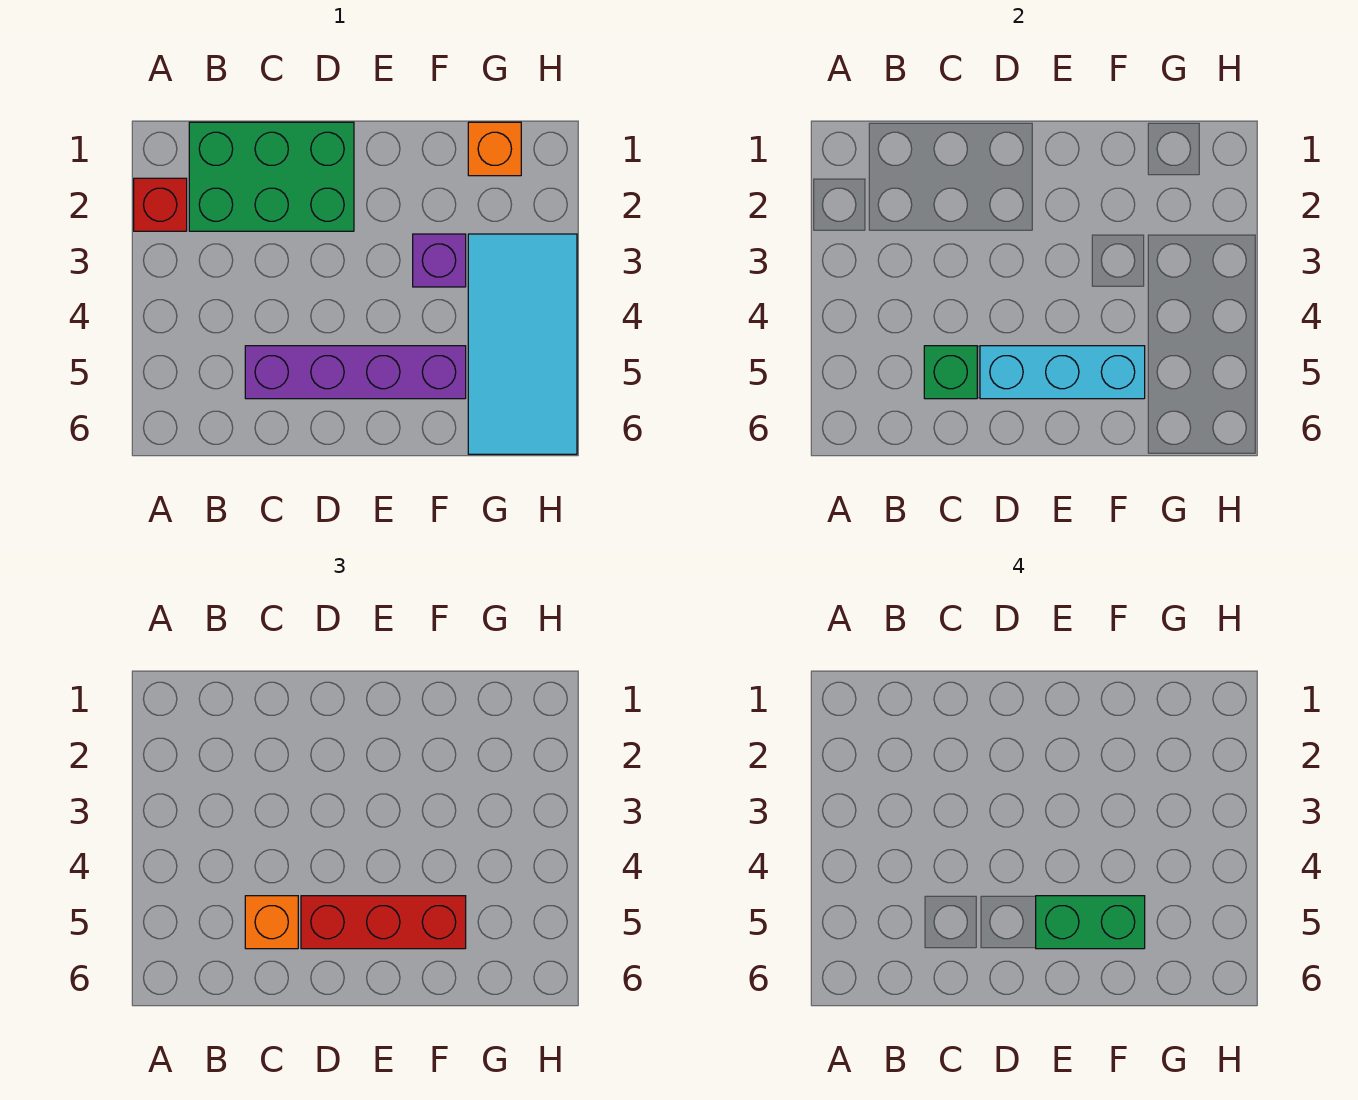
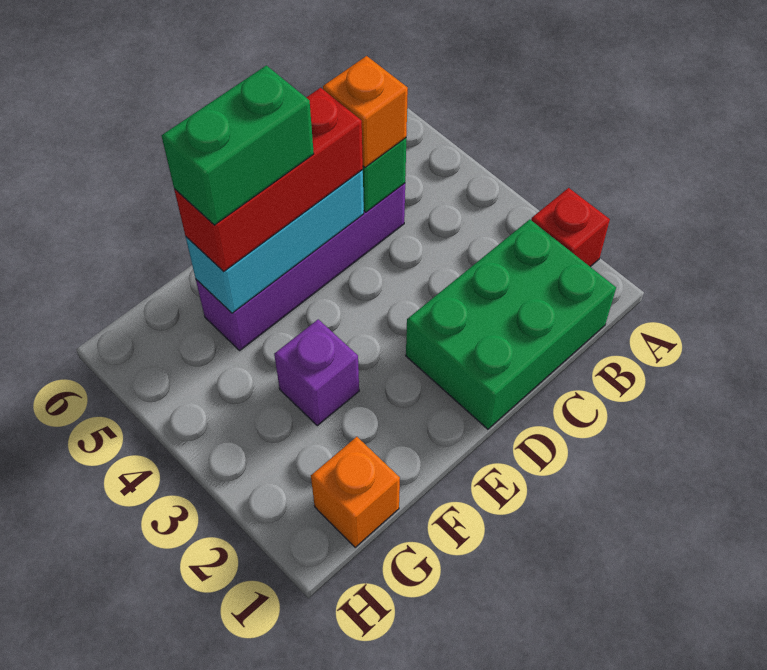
cyan tile G3:H6 level 1 -> none

